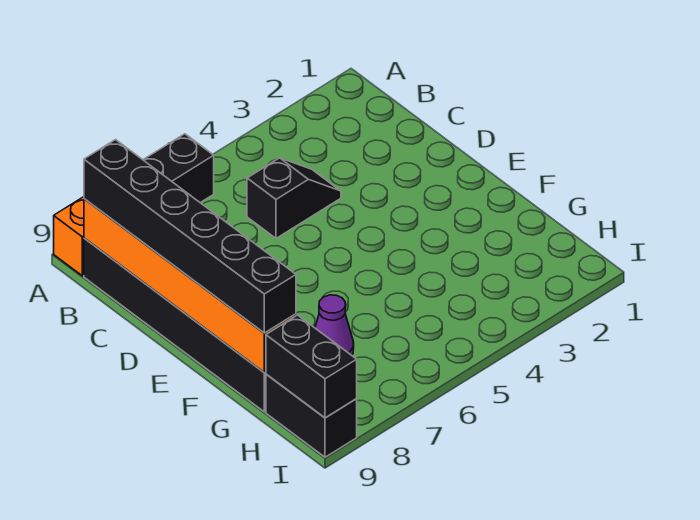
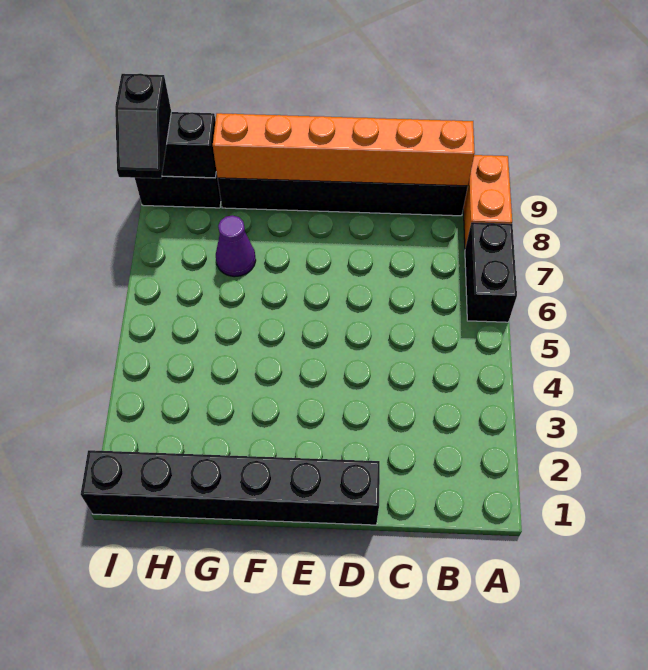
black brick B9:G9 level 3 -> black brick D1:I1 level 1
black slope C4:C5 level 1 top 5 -> black slope I8:I9 level 3 top 9

